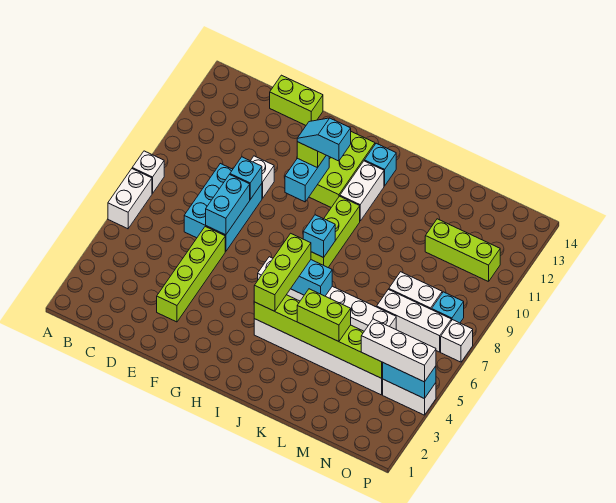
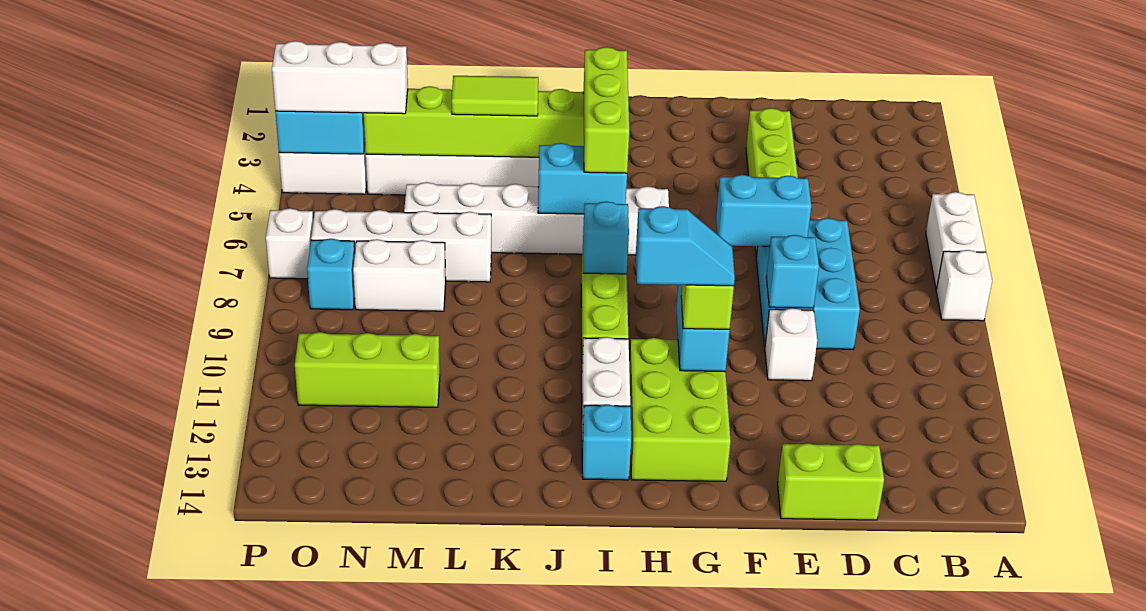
cyan brick E7:E8 level 2 -> cyan brick E7:F7 level 2
lime brick K4:L4 level 3 -> lime tile K4:L4 level 3
white brick M7:O7 level 1 -> white brick L7:O7 level 1

